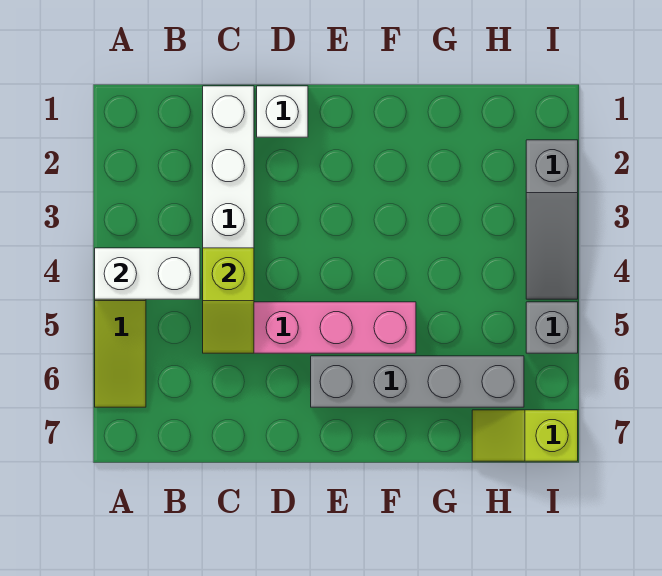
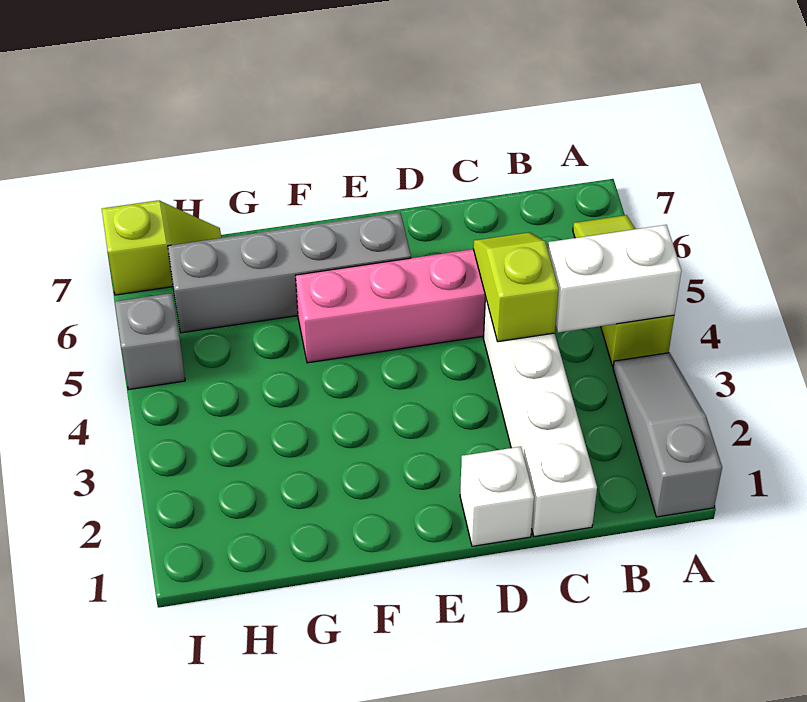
grey slope I2:I4 level 1 top 2 -> grey slope A1:A3 level 1 top 1

